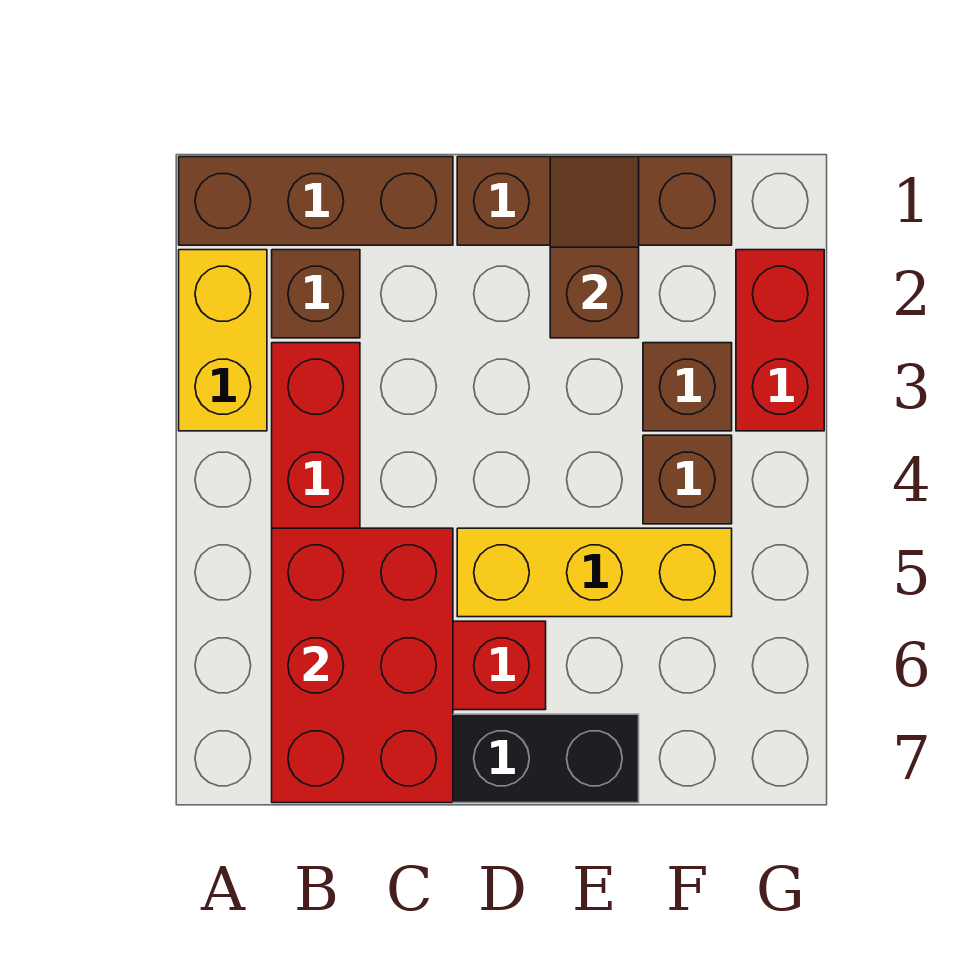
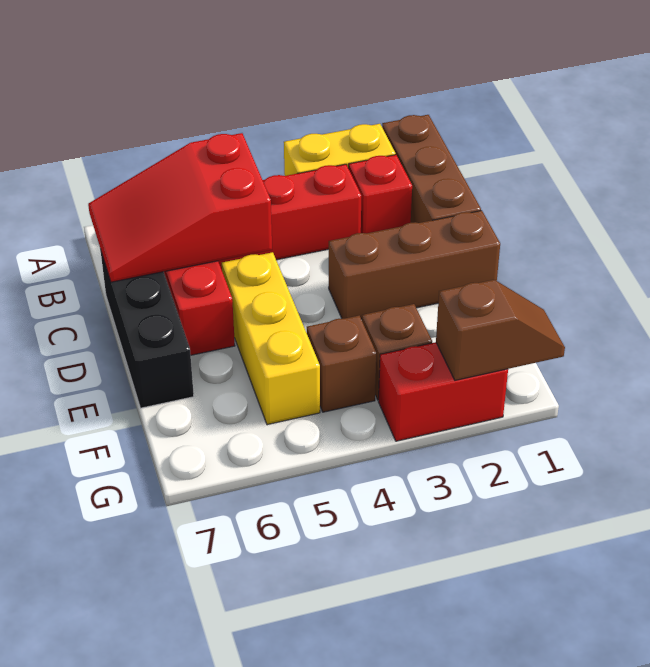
brown brick B2 level 1 -> red brick B2 level 1
red brick B5:C7 level 2 -> red slope B5:C7 level 2 top 5
brown brick D1:F1 level 1 -> brown brick D1:D3 level 1
brown slope E1:E2 level 2 top 2 -> brown slope G1:G2 level 2 top 2

